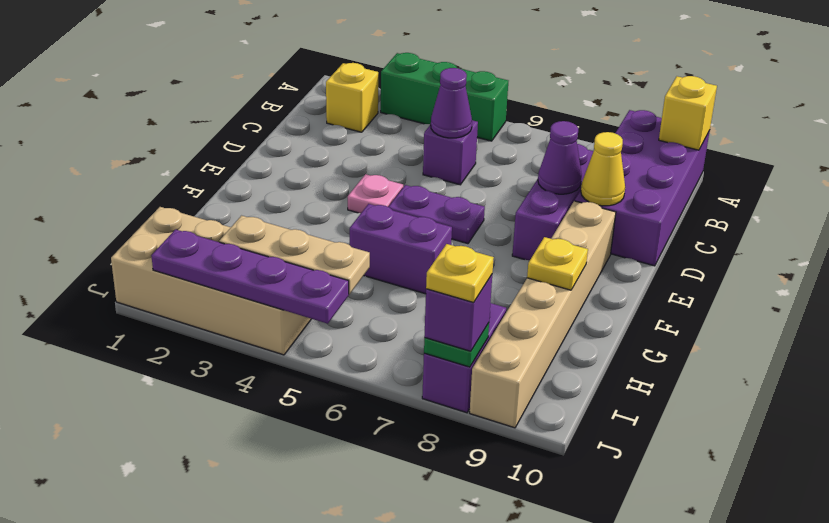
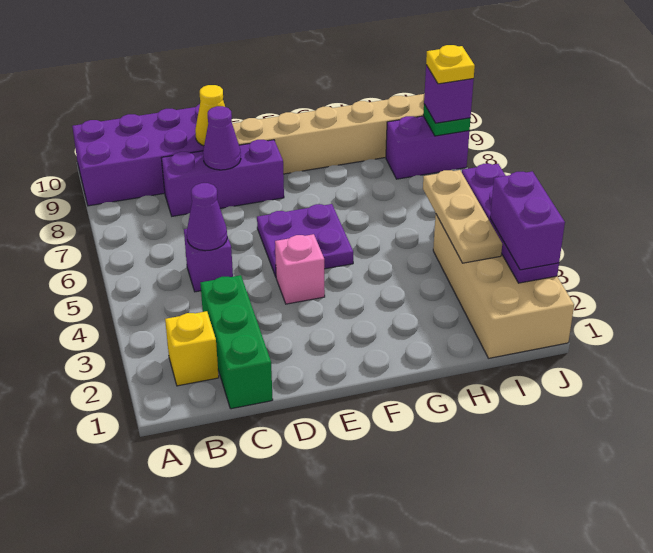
green brick A3:A5 level 1 -> green brick C1:C3 level 1
yellow brick A10 level 2 -> none
pink plate E4 level 1 -> pink brick E4 level 1
purple plate E5:E6 level 1 -> purple plate E5:F6 level 1
purple brick G5:G6 level 1 -> purple brick J2:J3 level 3
yellow plate G9 level 2 -> none

